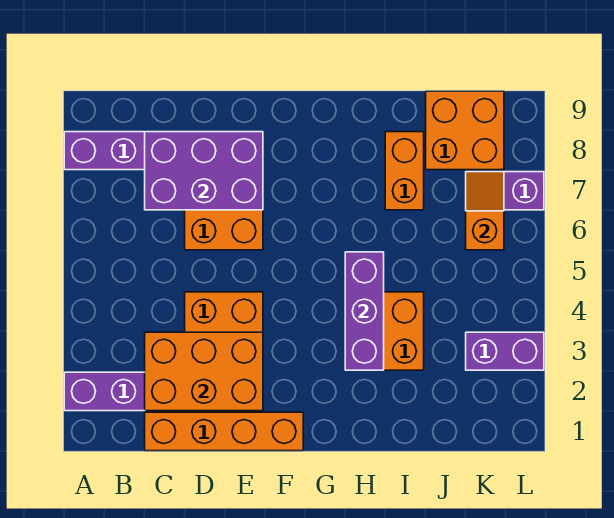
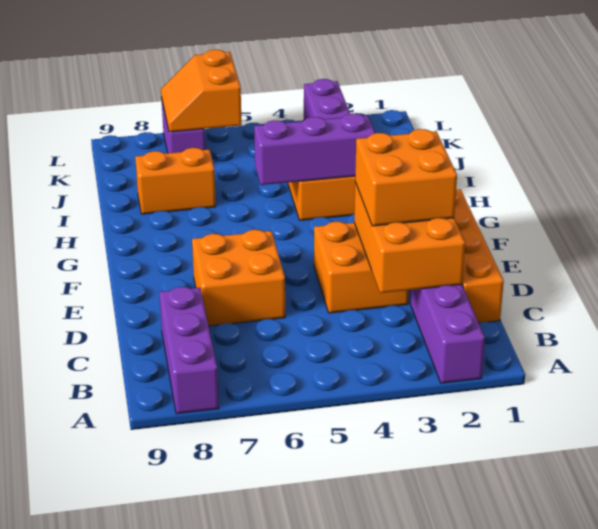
purple brick C7:E8 level 2 -> none
orange brick J8:K9 level 1 -> orange brick D2:E3 level 3
orange slope K6:K7 level 2 top 6 -> orange slope K6:L7 level 2 top 6

